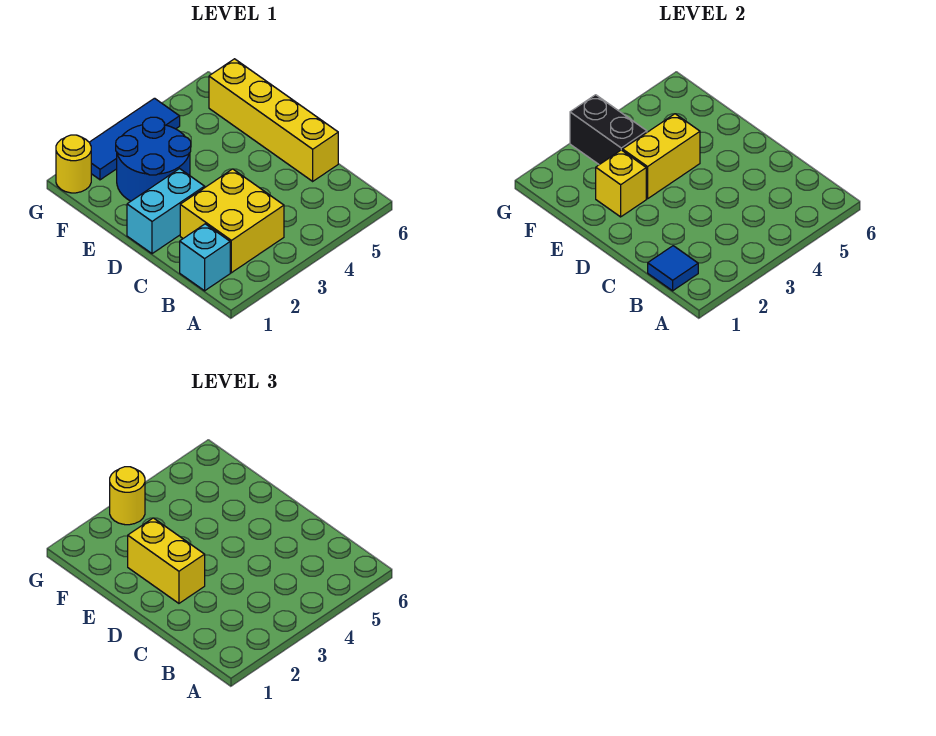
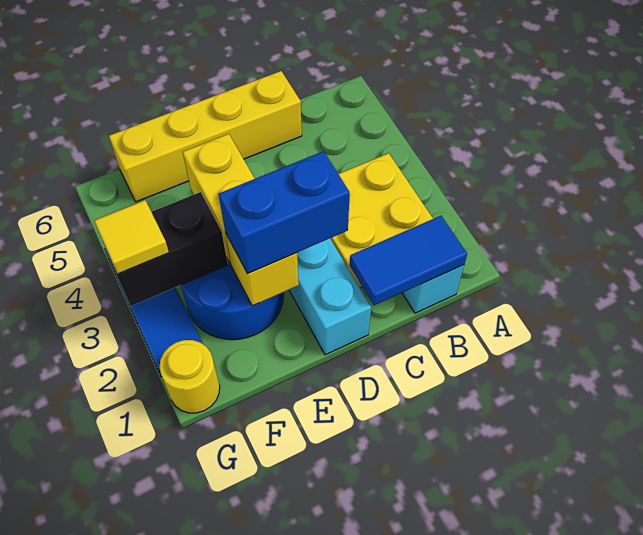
blue tile B1 level 2 -> blue tile B1:C1 level 2
yellow brick D2:E2 level 3 -> blue brick D2:E2 level 3
yellow round brick G3 level 3 -> yellow tile G3 level 3

